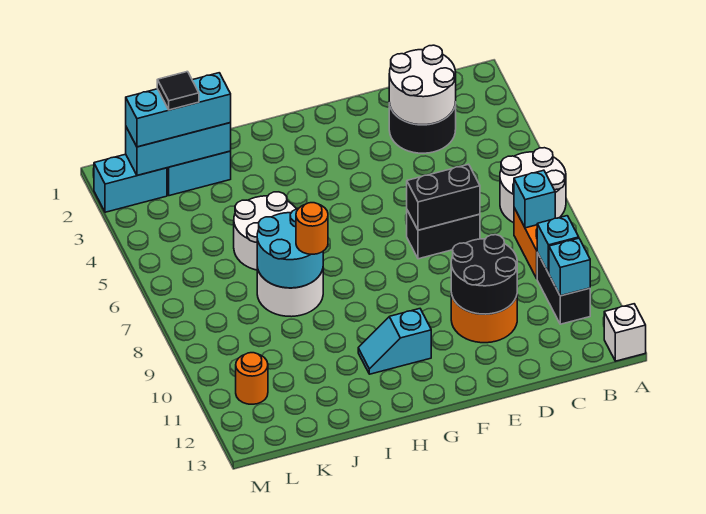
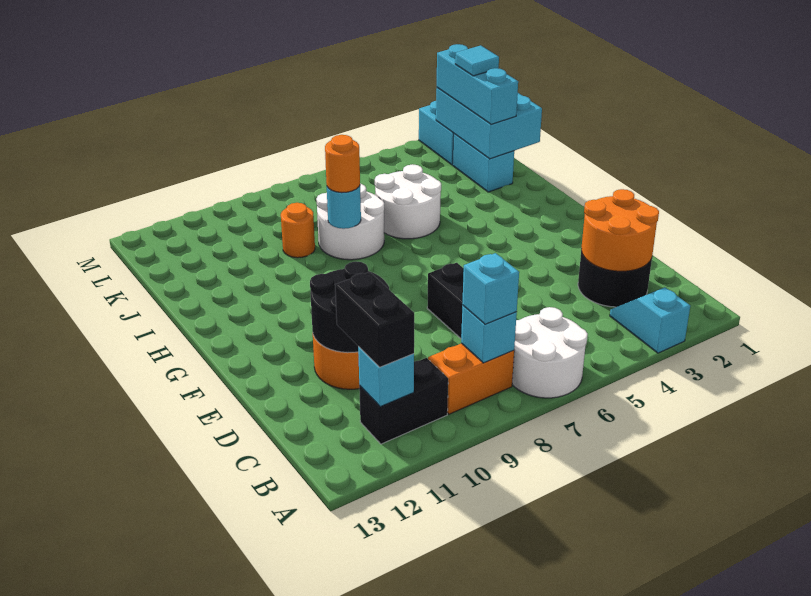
white brick A13 level 1 -> none
cyan brick B10 level 2 -> cyan brick B8 level 3
white round brick C2:D3 level 2 -> orange round brick C2:D3 level 2
black brick D7:E7 level 2 -> black brick B11:C11 level 3
cyan slope G11:H11 level 1 top G -> cyan slope A3:B3 level 1 top A
cyan round brick I7:J8 level 2 -> cyan round brick I8 level 2
cyan brick J2:L2 level 2 -> cyan brick J1:L2 level 2
black tile K2 level 4 -> cyan tile K2 level 4
orange round brick L11 level 1 -> orange round brick J9 level 1

